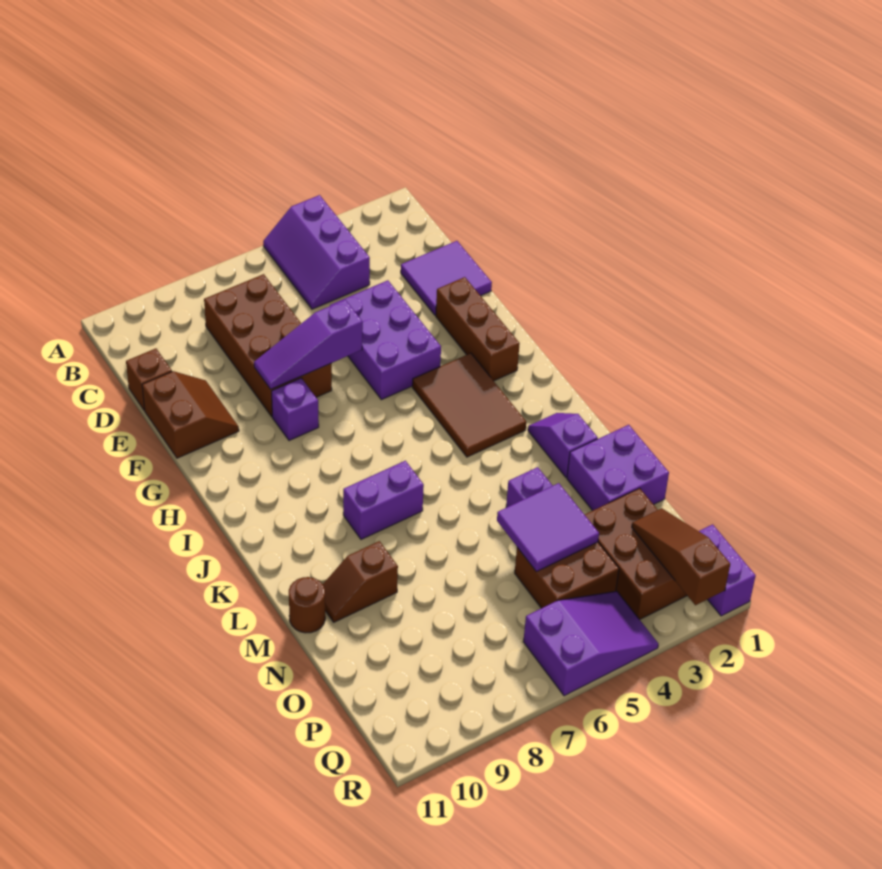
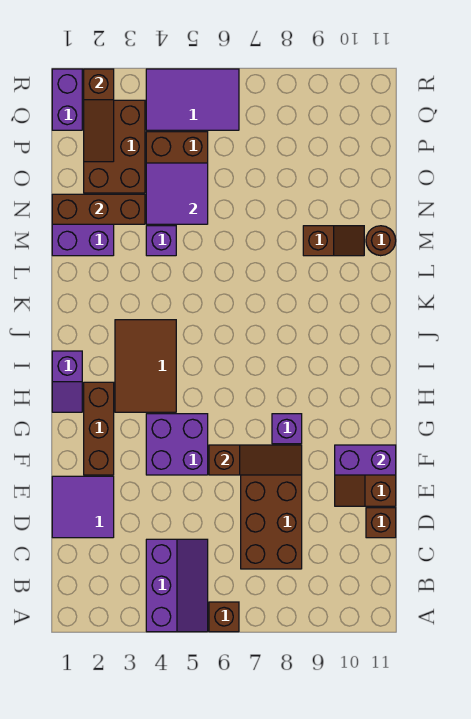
none -> brown brick A6 level 1
purple brick E4:G5 level 1 -> purple brick F4:G5 level 1
purple slope F6:F8 level 2 top 6 -> brown slope F6:F8 level 2 top 6
purple slope K2:L2 level 1 top L -> purple slope H1:I1 level 1 top I
purple brick K7:K8 level 1 -> purple brick F10:F11 level 2
none -> brown brick N1:N3 level 2
purple slope Q4:R6 level 1 top 6 -> purple tile Q4:R6 level 1

